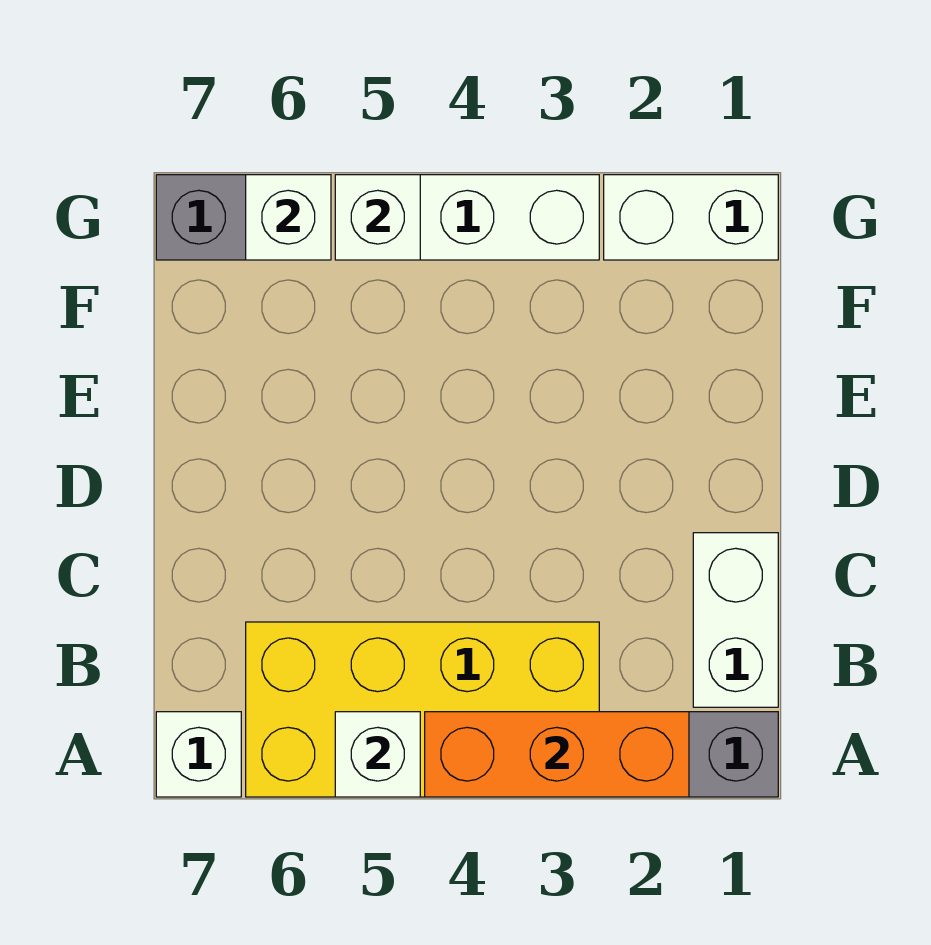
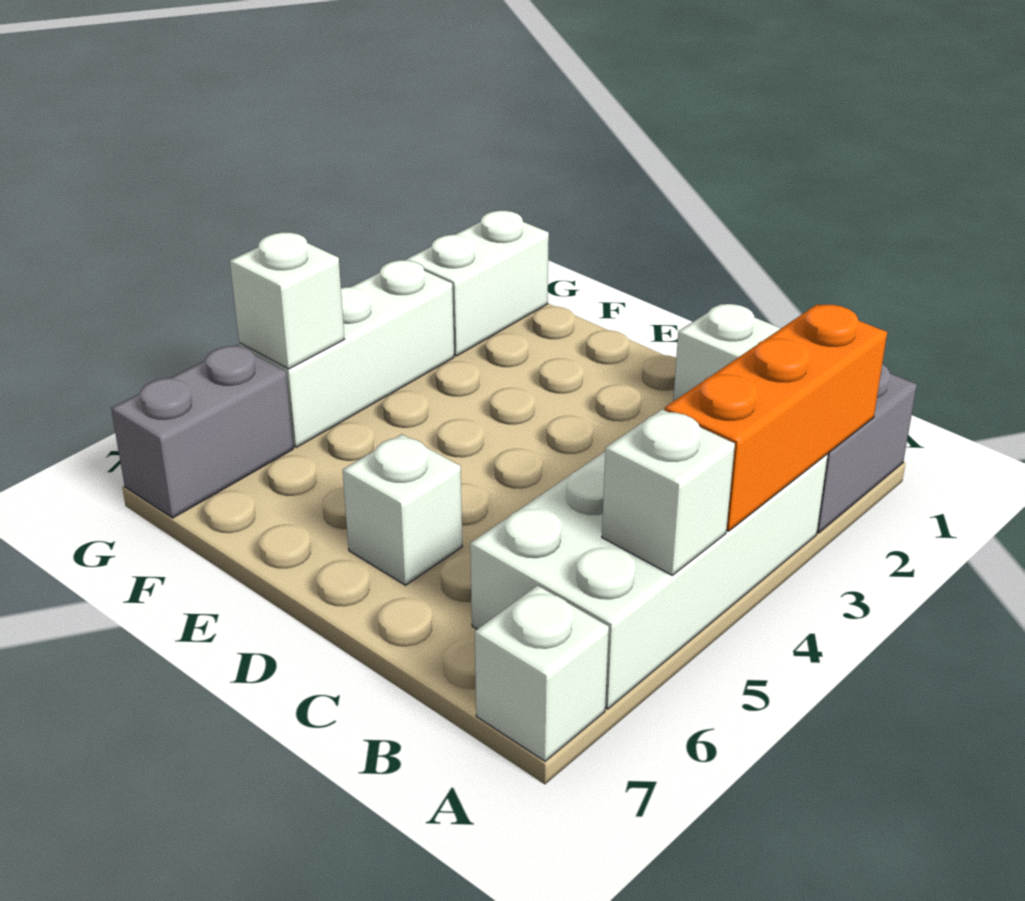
yellow brick A3:B6 level 1 -> white brick A3:B6 level 1
white brick G6 level 2 -> white brick D6 level 1

